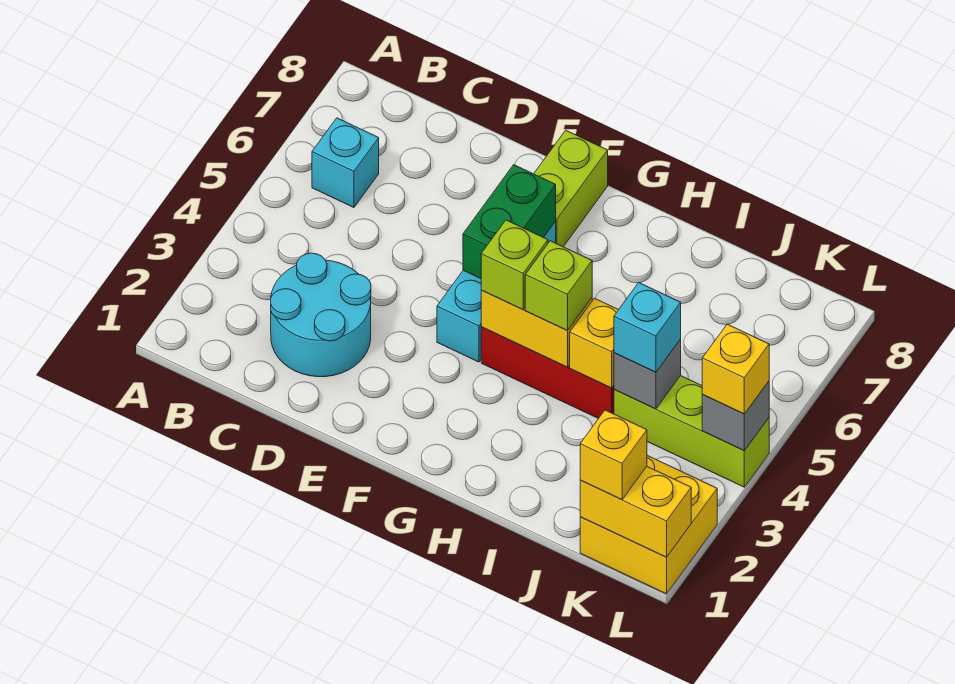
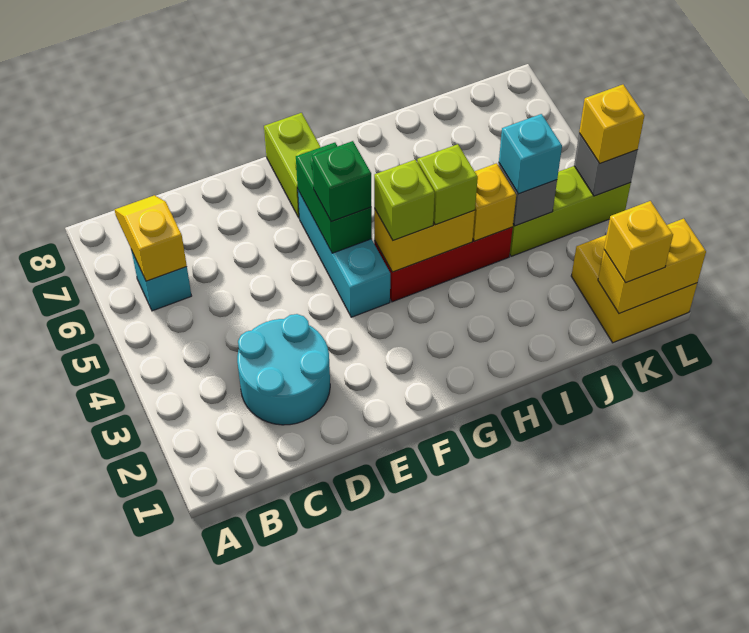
none -> yellow slope B6:B7 level 2 top 6
none -> green brick F5 level 3

